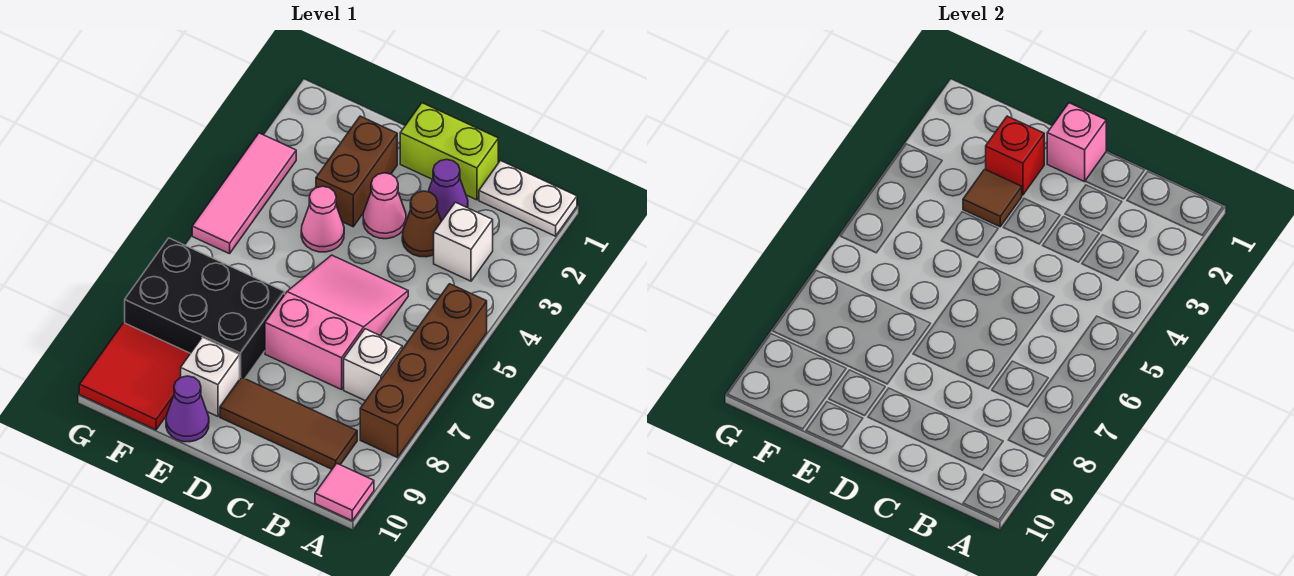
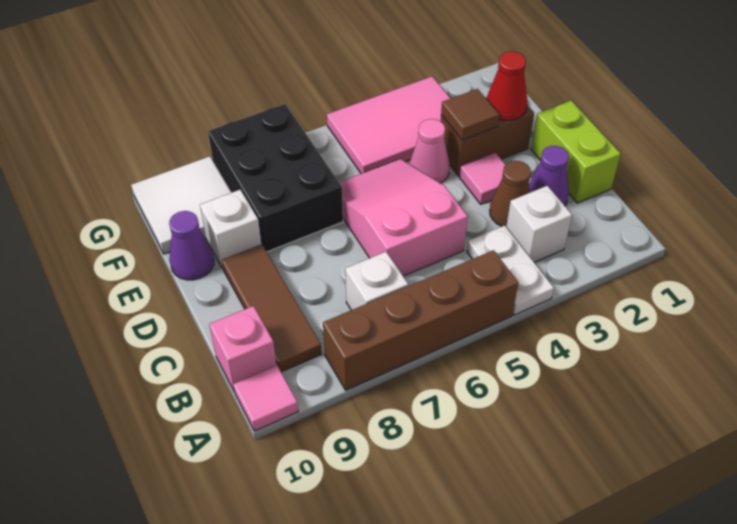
white plate A1:B1 level 1 -> white plate A4:B4 level 1
pink slope C5:D7 level 1 top 7 -> pink slope C5:E6 level 1 top C
pink brick D1 level 2 -> pink brick B10 level 1
pink cone D3 level 1 -> pink tile D3 level 1
red brick E2 level 2 -> red cone E2 level 2
red tile F9:G10 level 1 -> white tile F9:G10 level 1
pink tile G3:G5 level 1 -> pink tile F3:G5 level 1

